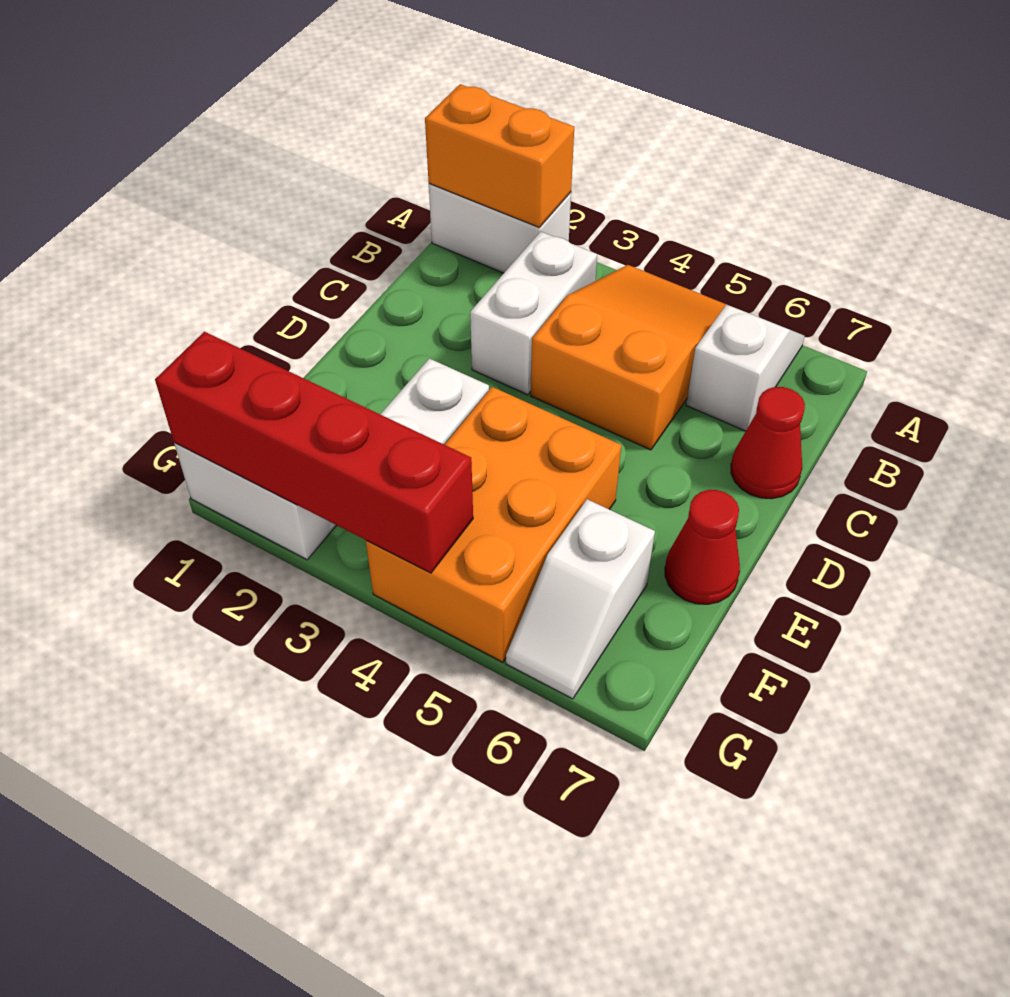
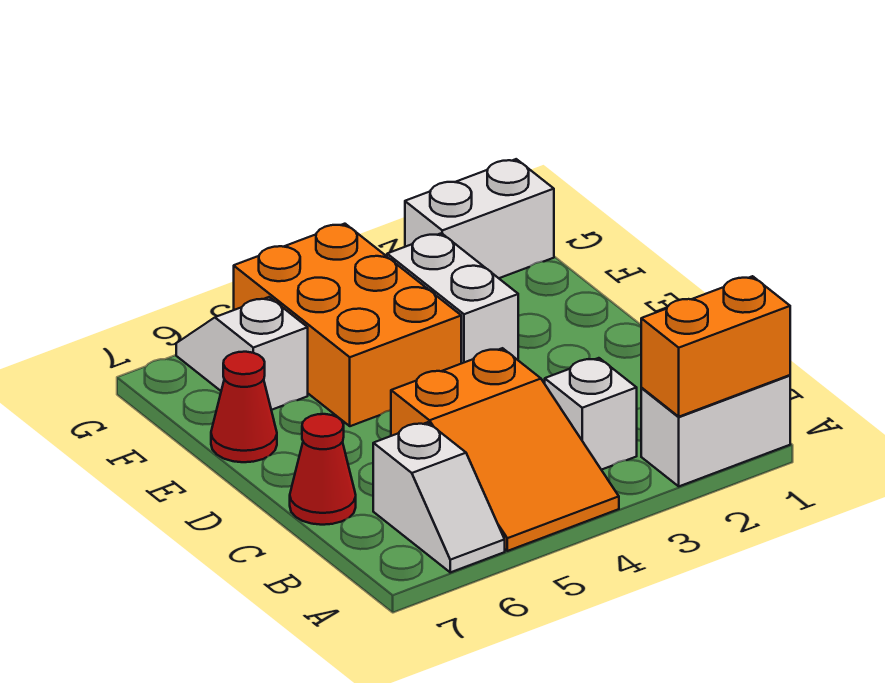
white brick B3:C3 level 1 -> white brick B3 level 1
red brick G1:G4 level 2 -> none

